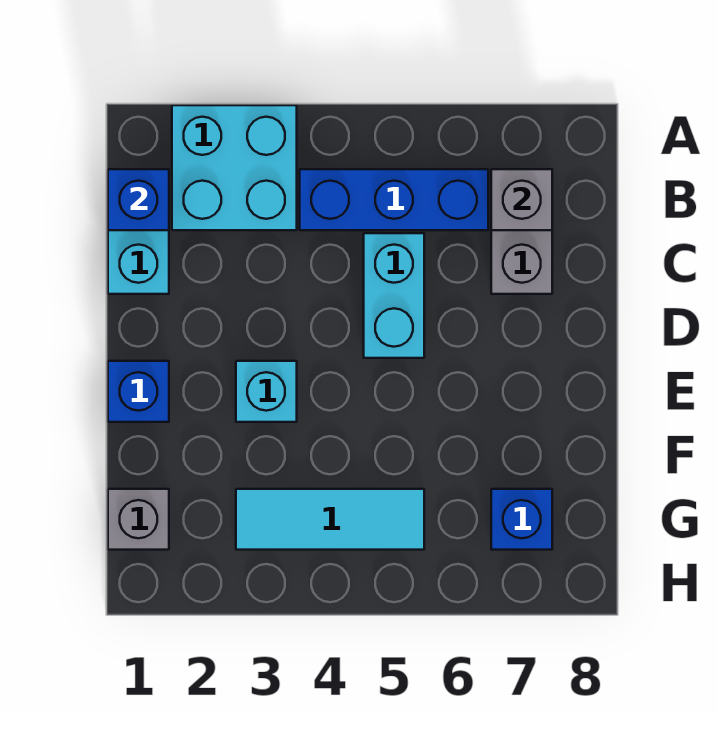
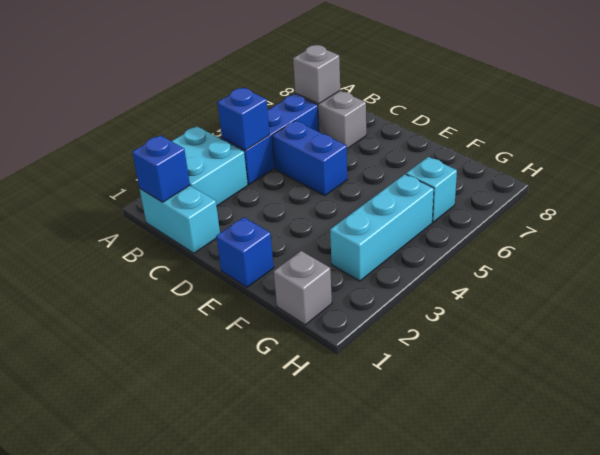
cyan brick C5:D5 level 1 -> blue brick C5:D5 level 1
cyan brick E3 level 1 -> cyan brick G6 level 1
cyan tile G3:G5 level 1 -> cyan brick G3:G5 level 1
blue brick G7 level 1 -> blue brick B4 level 2

